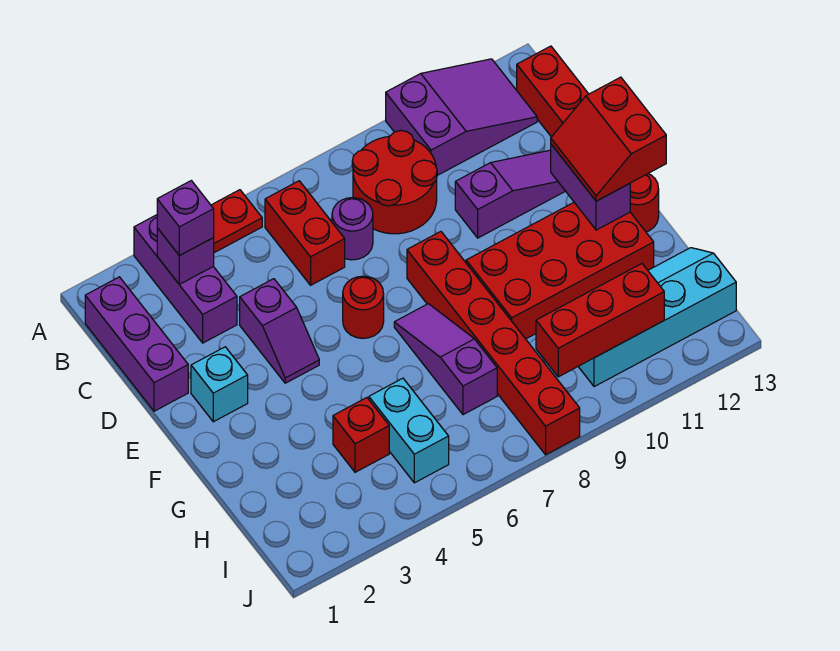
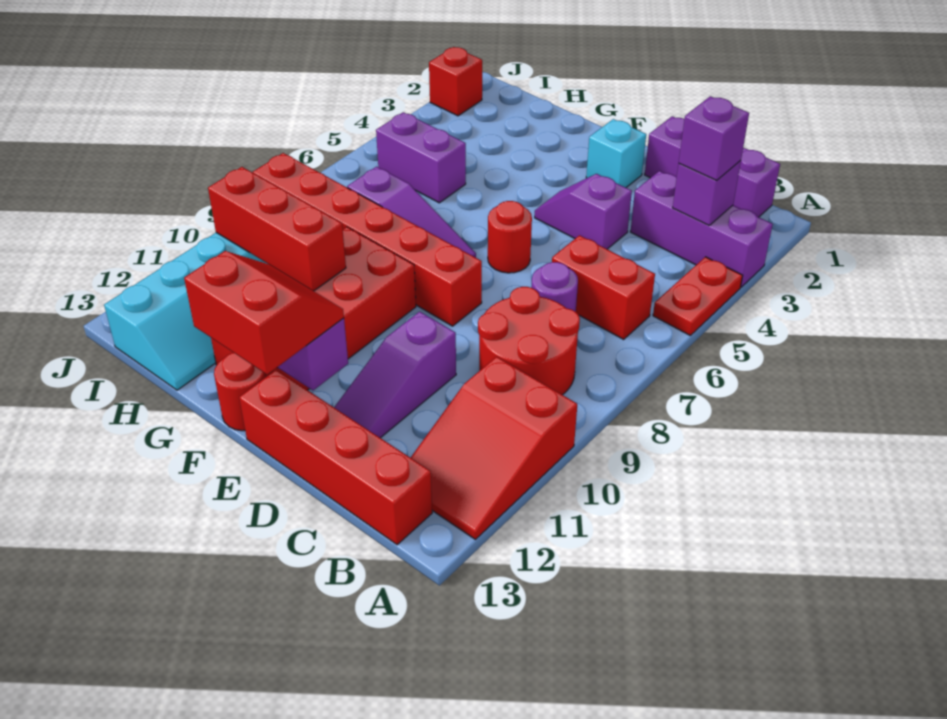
purple slope A10:B12 level 1 top 10 -> red slope A10:B12 level 1 top 10
red brick H4 level 1 -> red brick J2 level 1
cyan brick H5:I5 level 1 -> purple brick H5:I5 level 1
red brick I9:I11 level 2 -> red brick G10:I10 level 2

